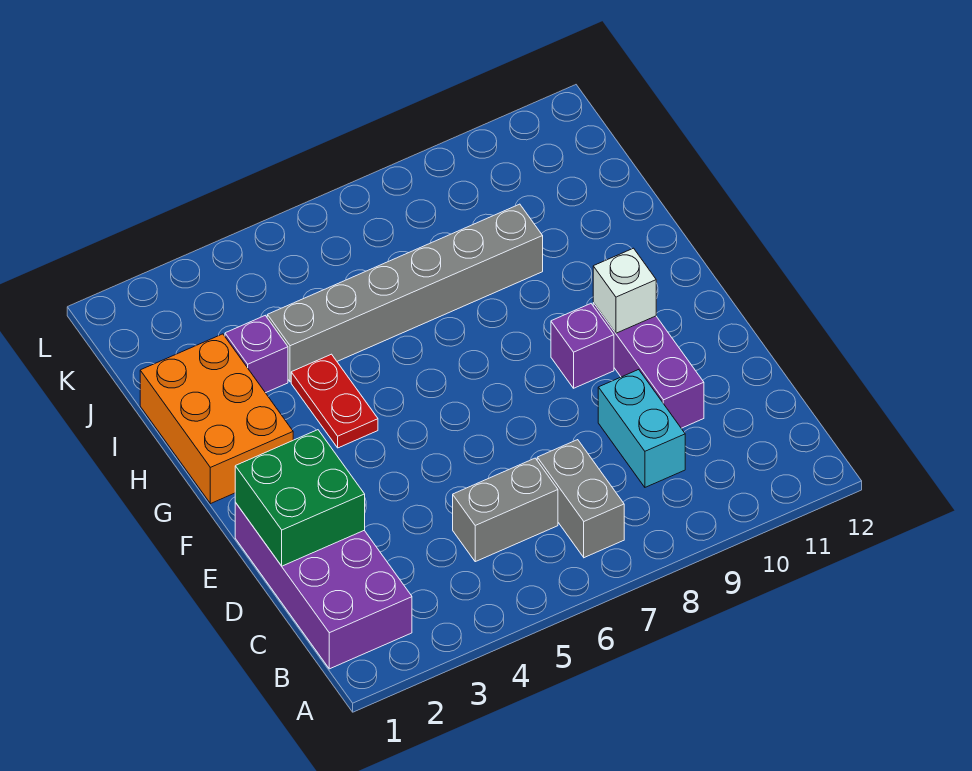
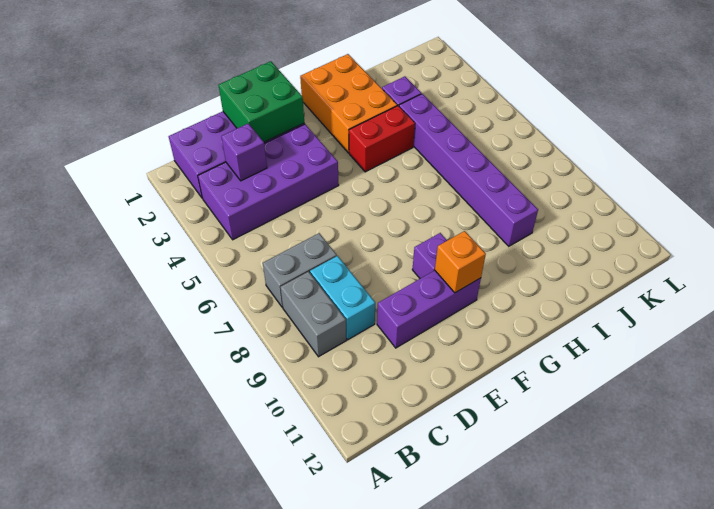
none -> purple brick B3:E4 level 1
none -> purple brick C3 level 2
grey brick C5:C6 level 1 -> grey brick B8:B9 level 1
cyan brick C9:D9 level 1 -> cyan brick C8:C9 level 1
white brick F10 level 2 -> orange brick F10 level 2
orange brick G1:I2 level 1 -> orange brick G1:H3 level 1
red plate G4:H4 level 1 -> red brick G4:H4 level 1
grey brick I4:I9 level 1 -> purple brick I4:I9 level 1

